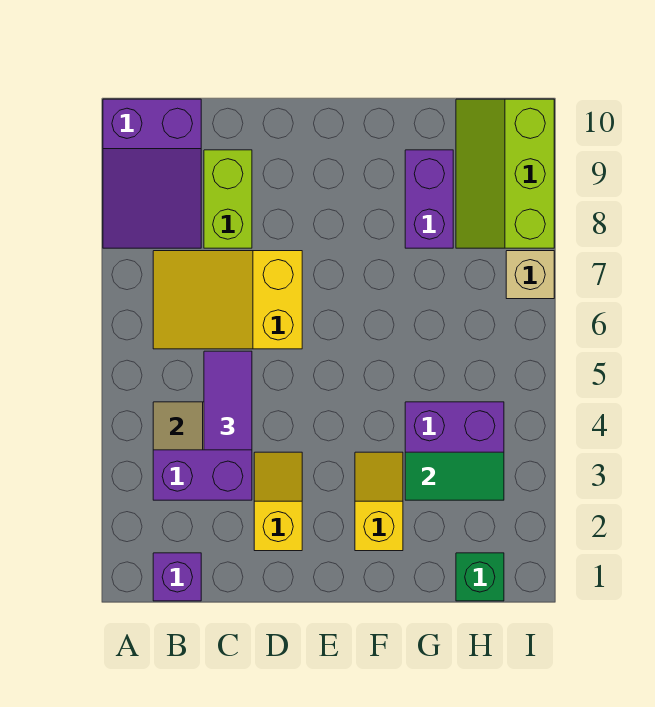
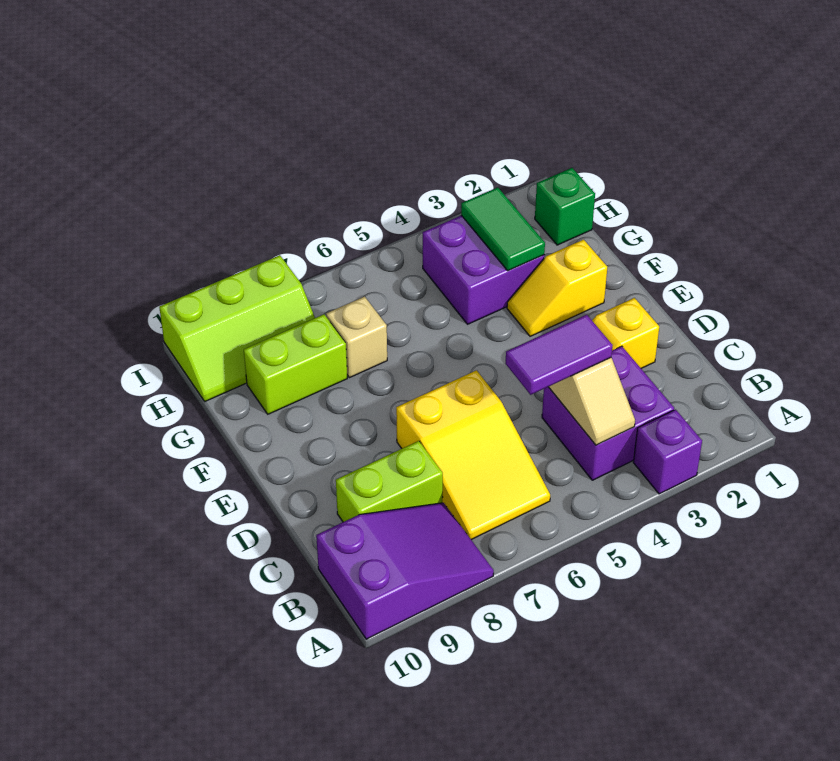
purple brick B1 level 1 -> purple brick A3 level 1
purple brick G8:G9 level 1 -> lime brick G8:G9 level 1
tan brick I7 level 1 -> tan brick G7 level 1

